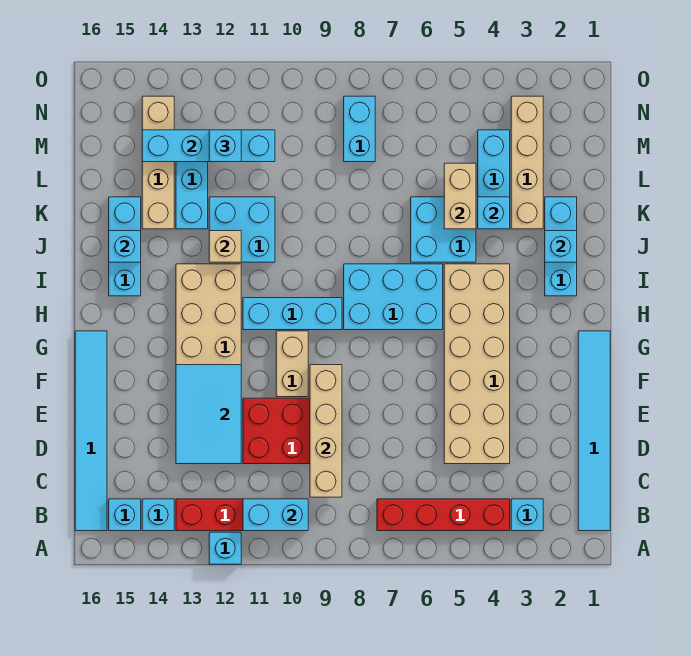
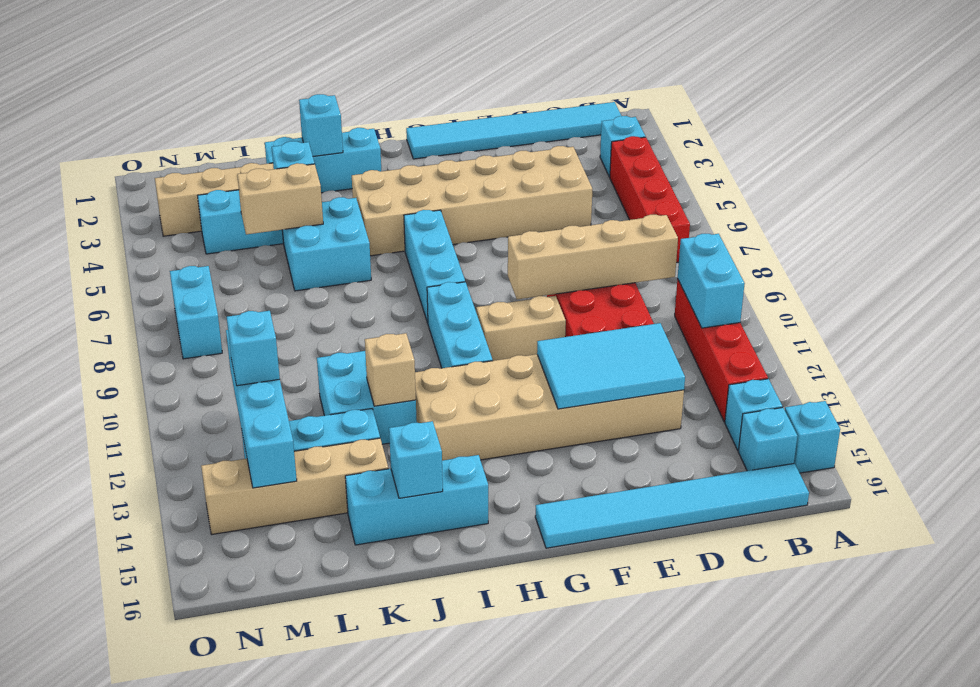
cyan brick A12 level 1 -> cyan brick A15 level 1
cyan brick H6:I8 level 1 -> cyan brick H6:H8 level 1
cyan brick M8:N8 level 1 -> cyan brick N7:N8 level 1

